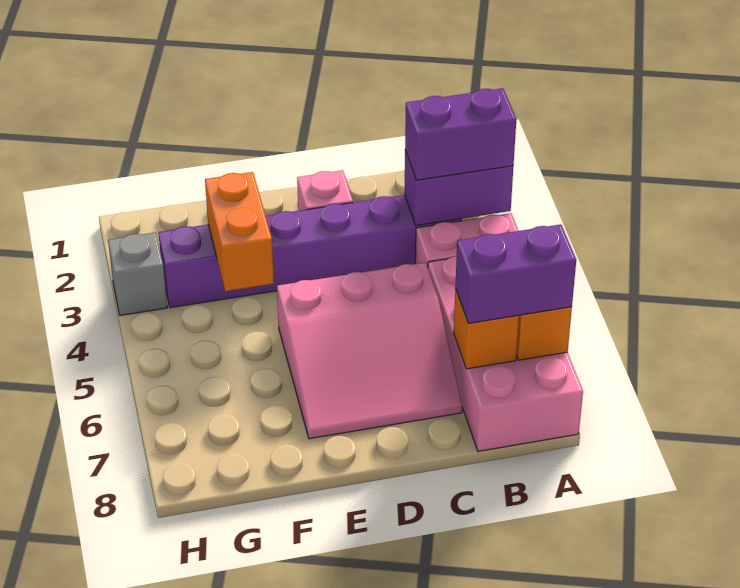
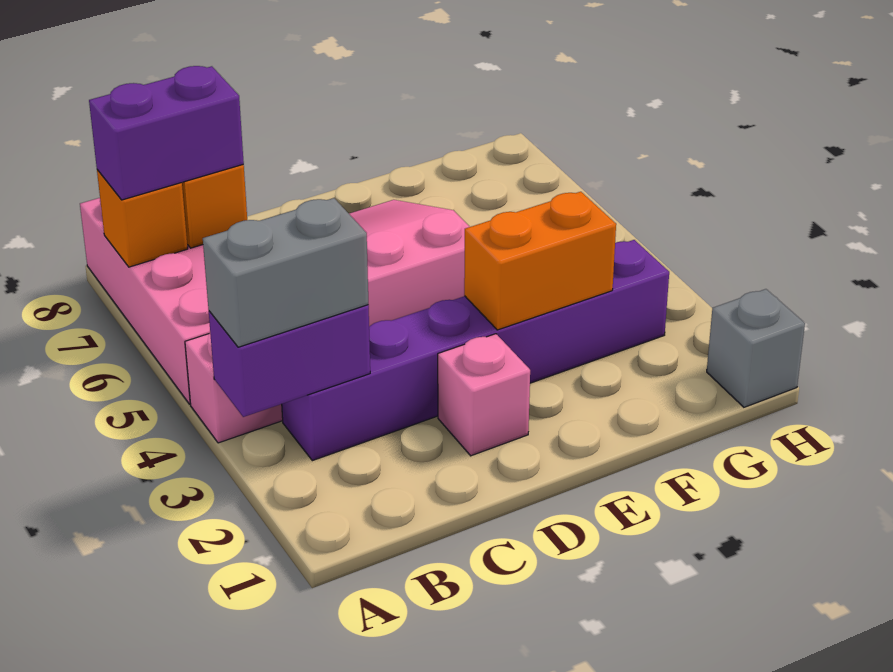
purple brick A3:B3 level 3 -> grey brick A3:B3 level 3
orange brick F3:F4 level 2 -> orange brick E3:F3 level 2
grey brick H3 level 1 -> grey brick H1 level 1

